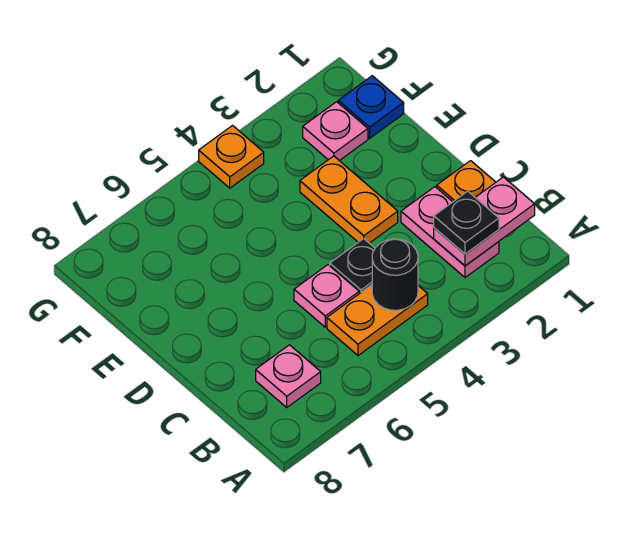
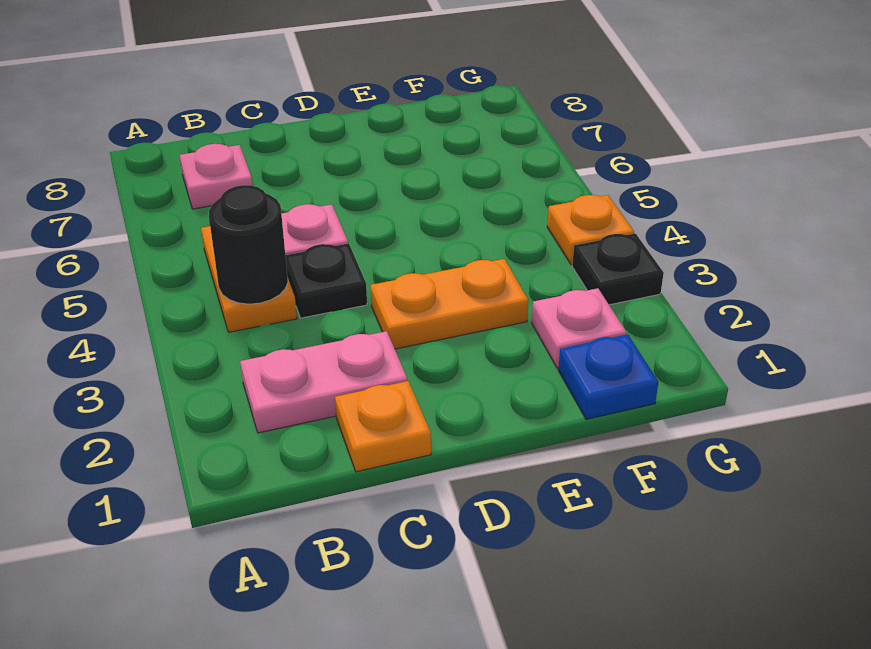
pink plate B1:B2 level 2 -> none
black plate B2 level 3 -> black plate G3 level 1

